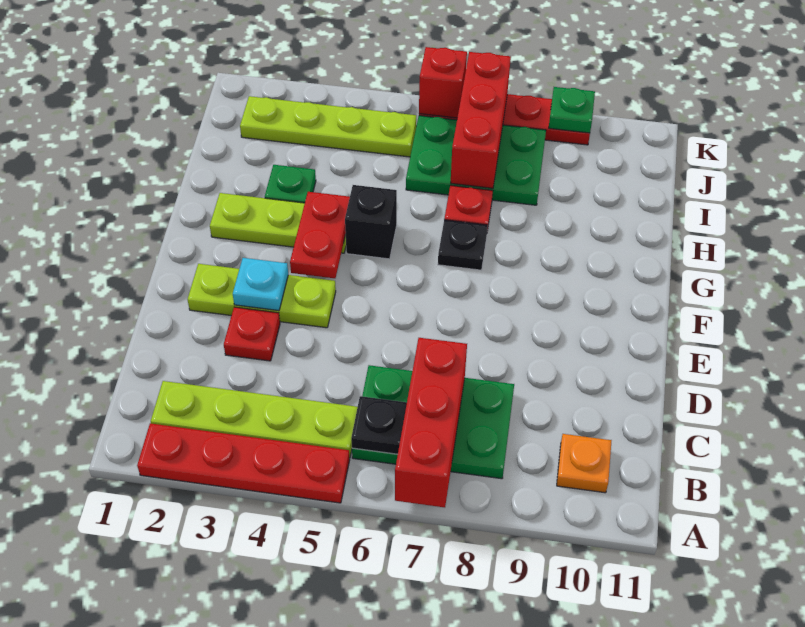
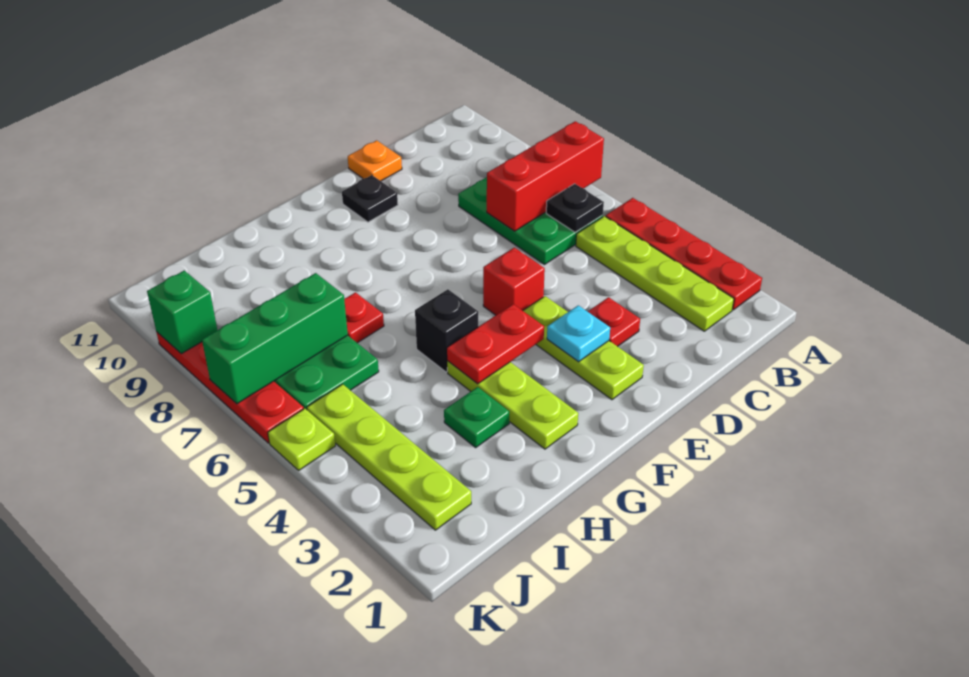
orange plate B10 level 1 -> orange plate D11 level 1
black plate G7 level 1 -> black plate E10 level 1
red brick I7:K7 level 2 -> green brick I7:K7 level 2
none -> lime plate K5 level 1
red brick K6 level 2 -> red brick E5 level 1
green plate K9 level 2 -> green brick K9 level 2

